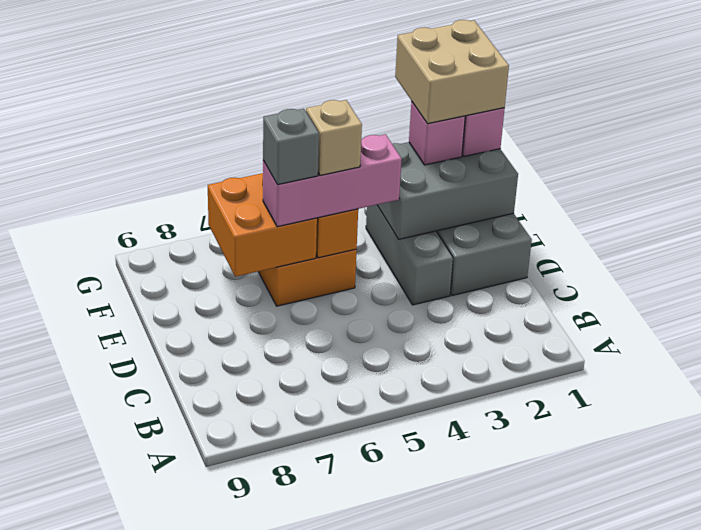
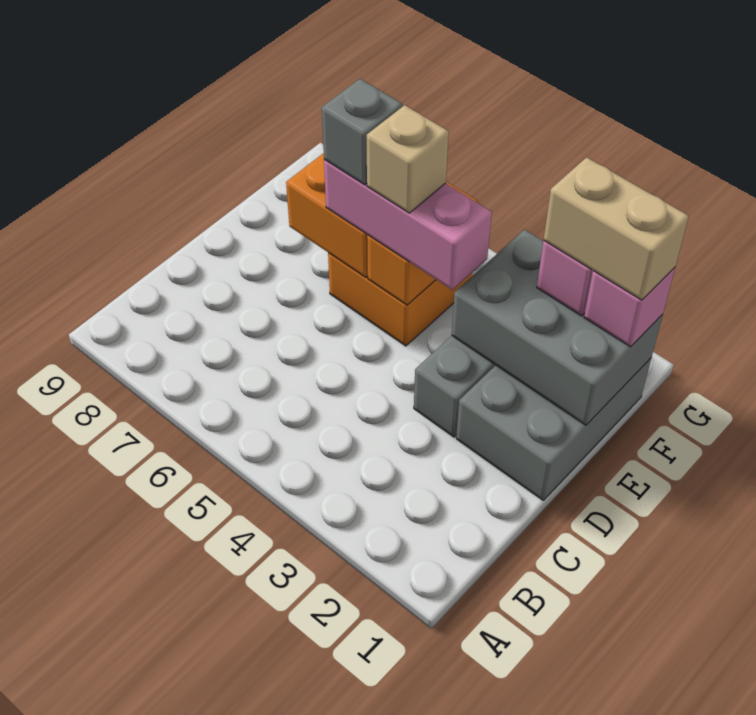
tan brick F1:G2 level 4 -> tan brick F1:F2 level 4

